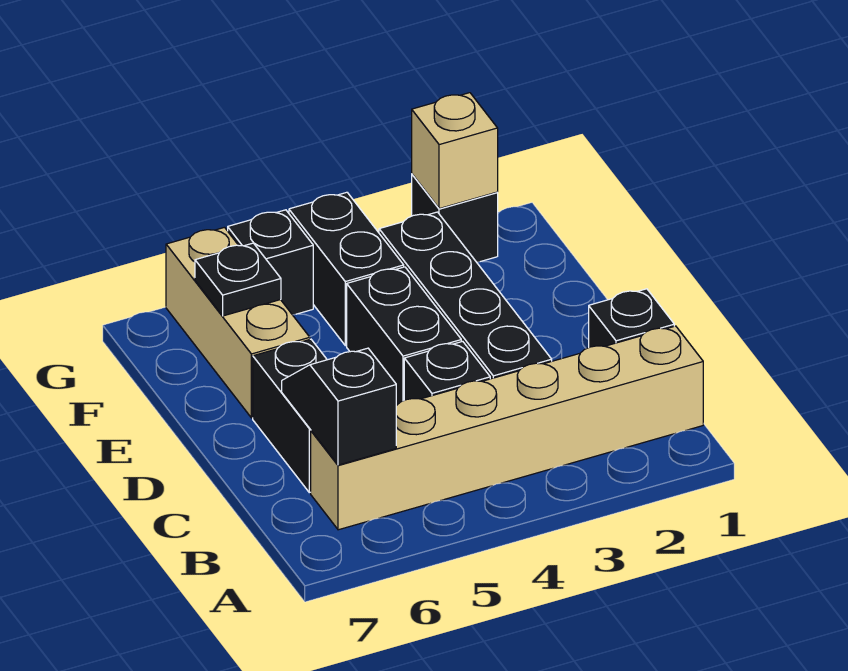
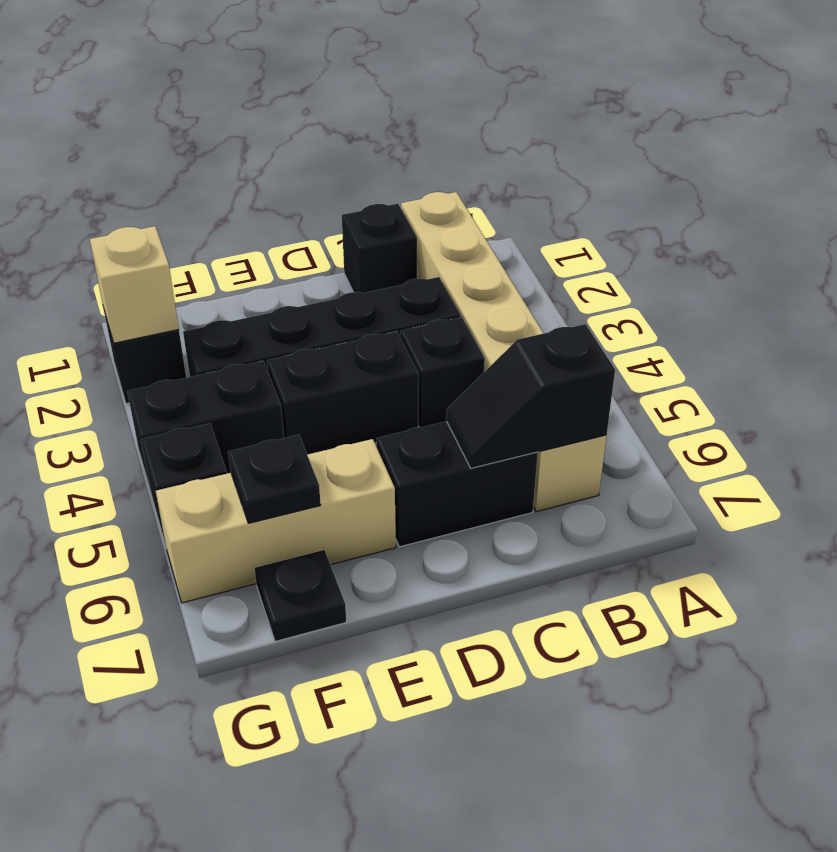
none -> black plate F7 level 1

